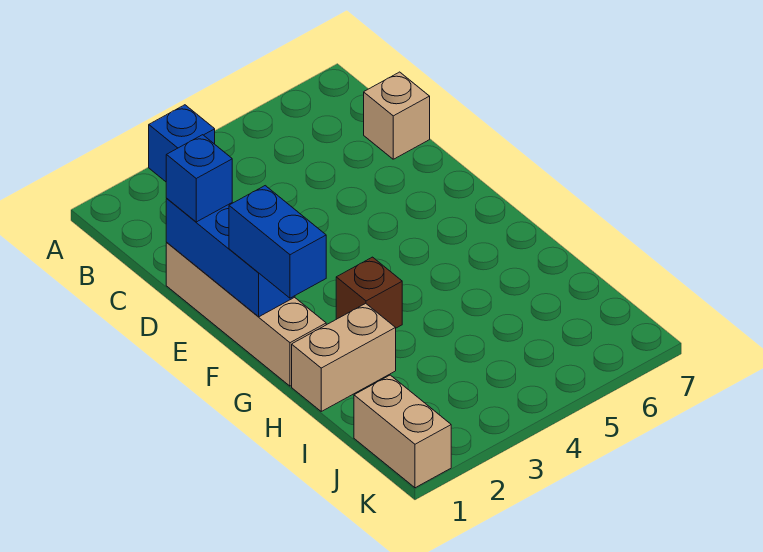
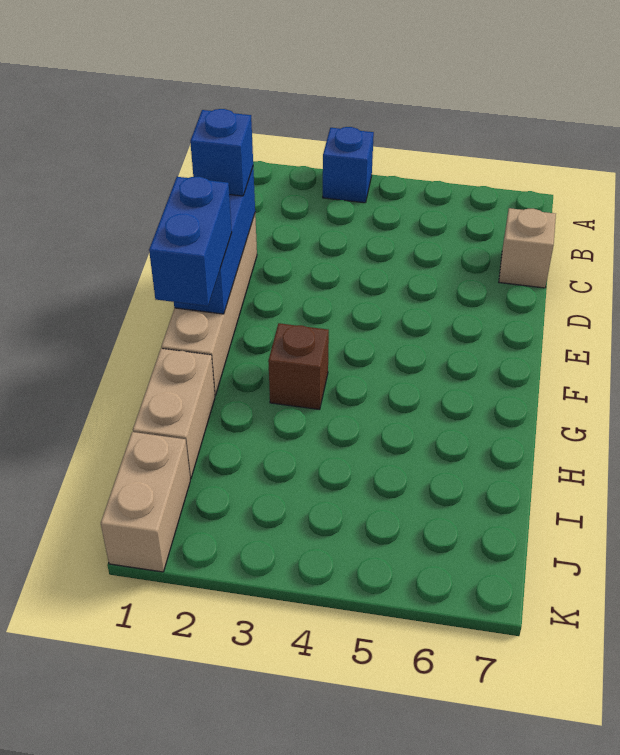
tan brick H1:H2 level 1 -> tan brick H1:I1 level 1

